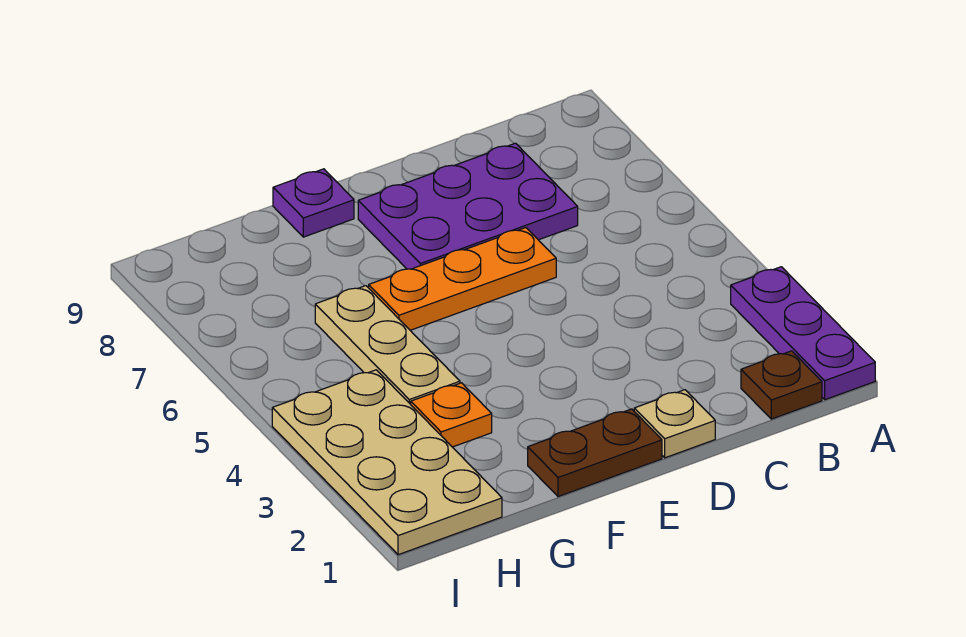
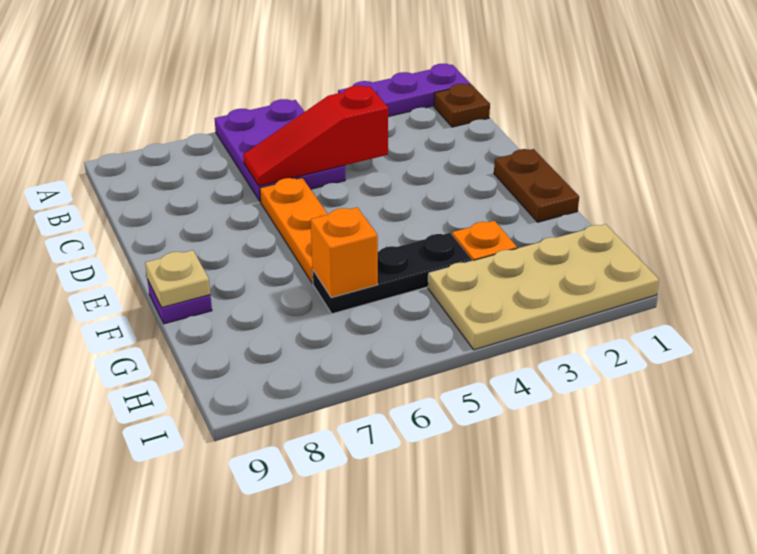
none -> red slope C4:C6 level 2 top 4
purple plate C7:E8 level 1 -> purple plate A5:C6 level 1
tan plate D1 level 1 -> tan plate F9 level 2
tan plate G4:G6 level 1 -> black plate G4:G6 level 1
none -> orange brick G6 level 2

